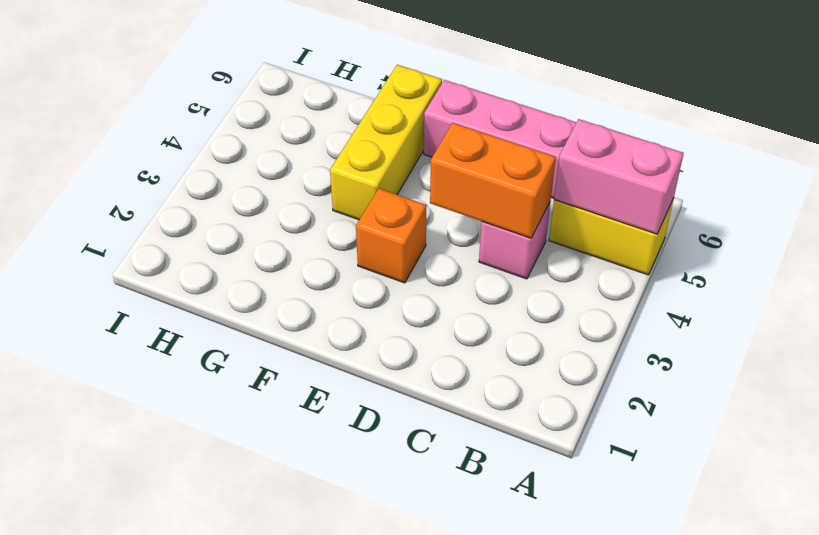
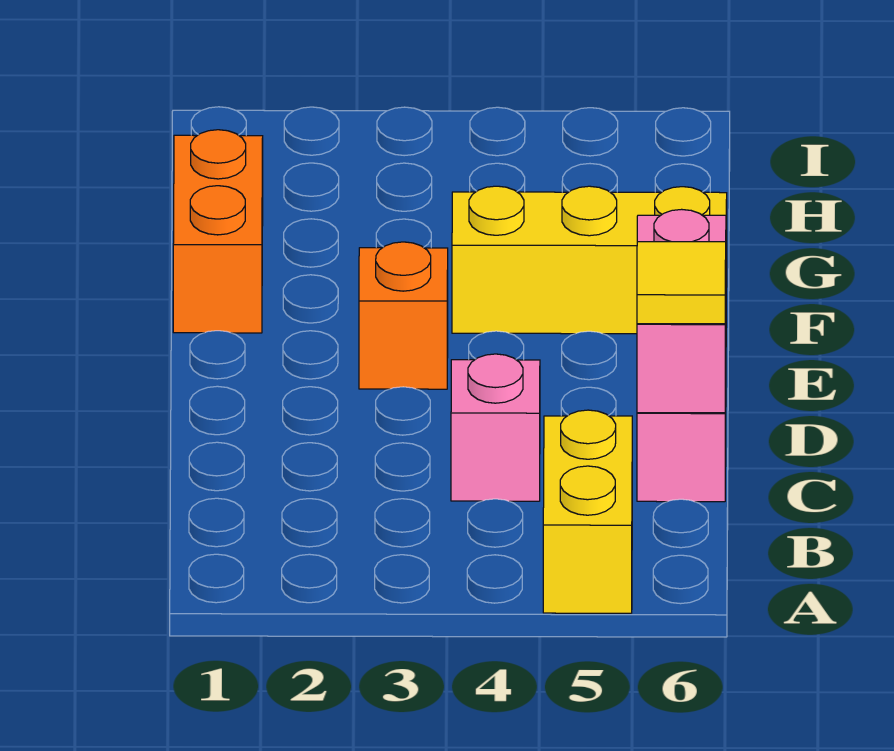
pink brick A5:B5 level 2 -> pink brick C6:D6 level 2
orange brick C4:D4 level 2 -> orange brick F1:G1 level 1
none -> yellow tile C6 level 3

